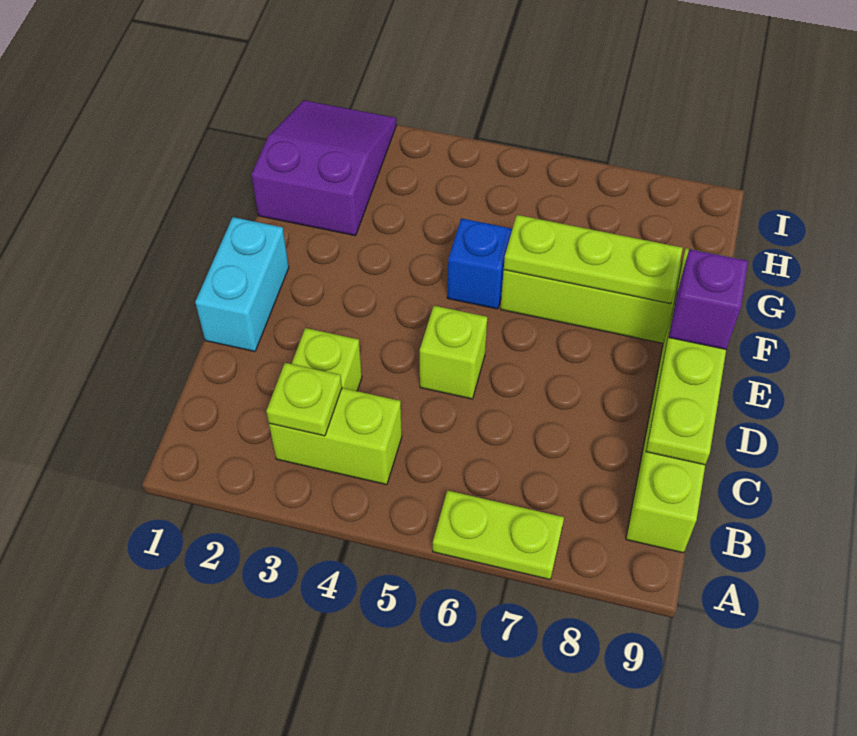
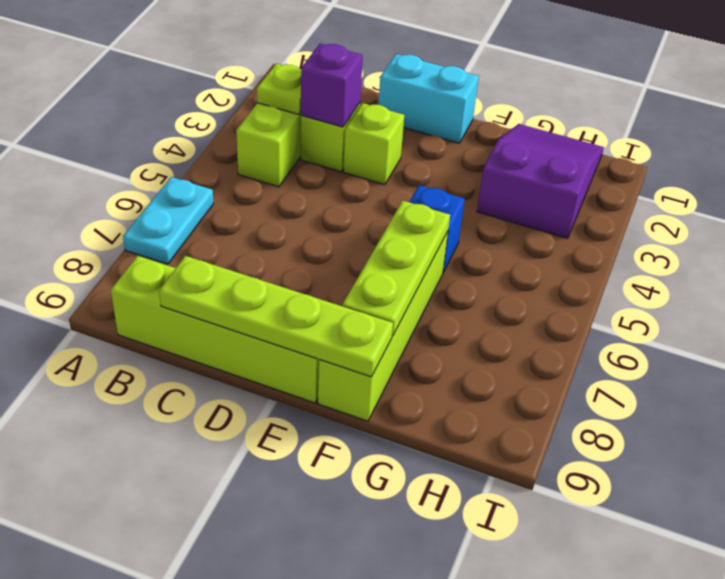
lime plate A6:A7 level 1 -> cyan plate A6:A7 level 1
lime brick D5 level 1 -> lime brick D3 level 1
purple brick E9 level 3 -> purple brick C3 level 2
purple slope G1:I2 level 1 top G -> purple slope G1:H3 level 1 top 3

